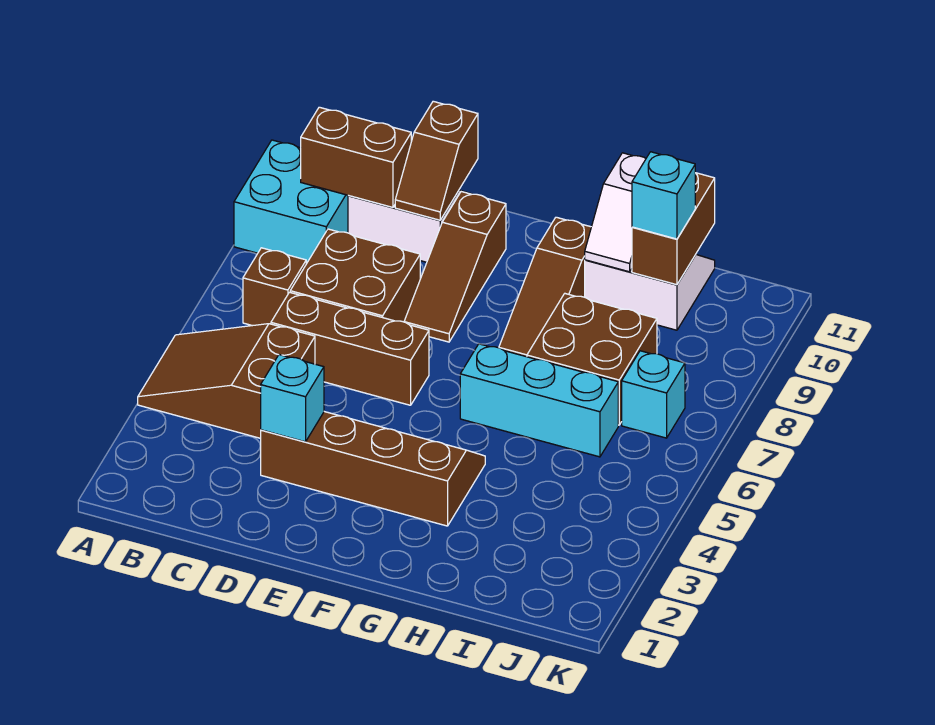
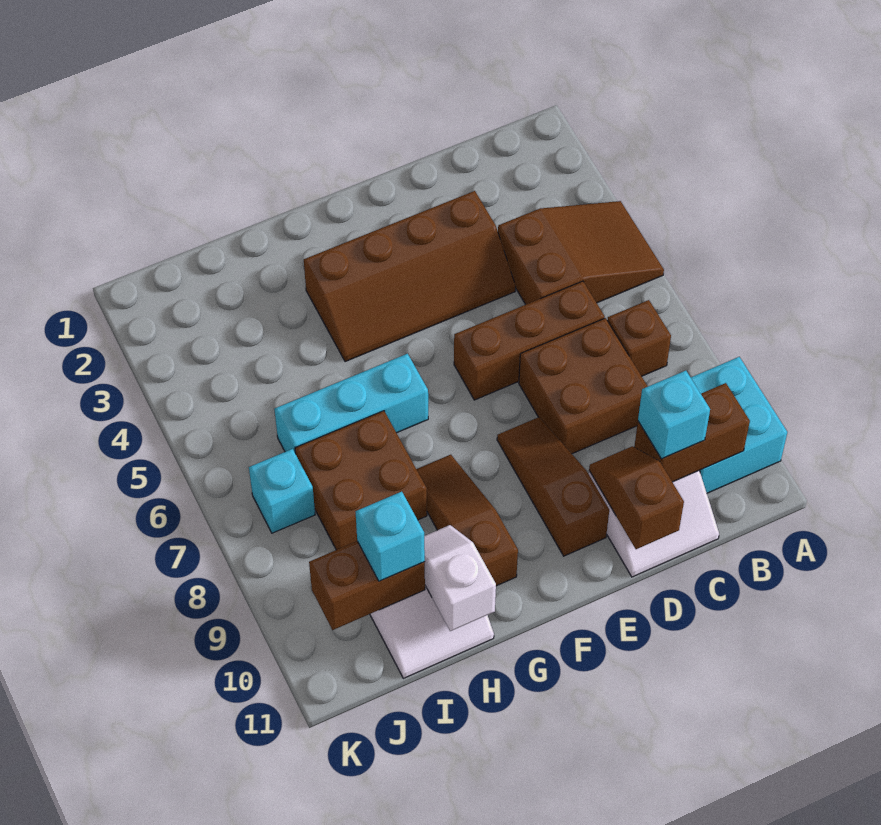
cyan brick D3 level 2 -> cyan brick C10 level 3
brown brick I10:I11 level 2 -> brown brick I10:J10 level 2

